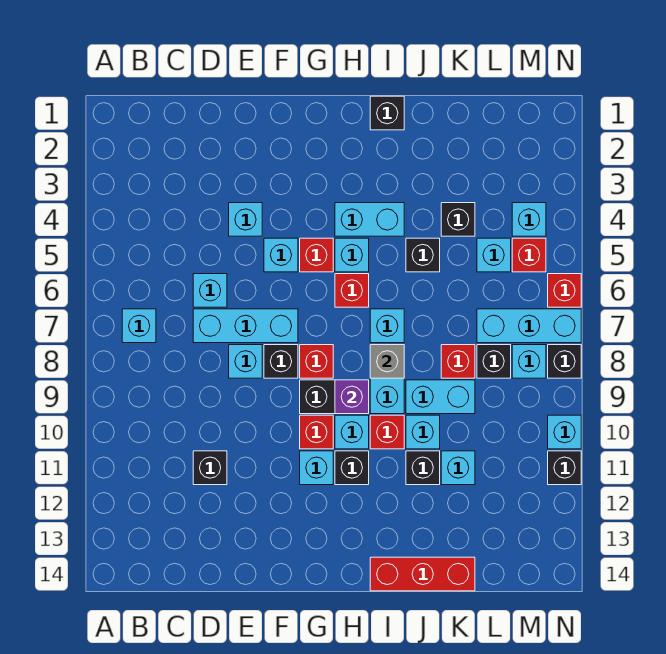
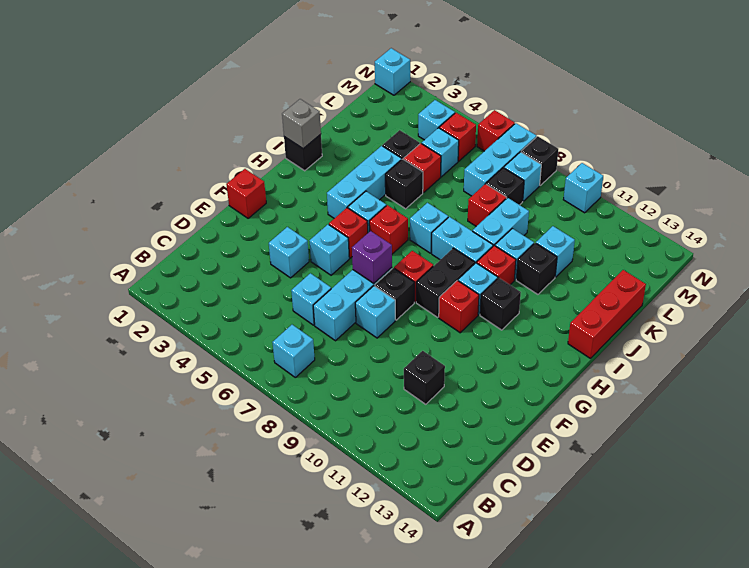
none -> red brick F1 level 1
cyan brick G11 level 1 -> cyan brick N1 level 1
cyan brick H4:I4 level 1 -> cyan brick H4:J4 level 1
purple brick H9 level 2 -> purple brick F7 level 2
grey brick I8 level 2 -> grey brick I1 level 2
none -> red brick K5 level 1
black brick N11 level 1 -> none

